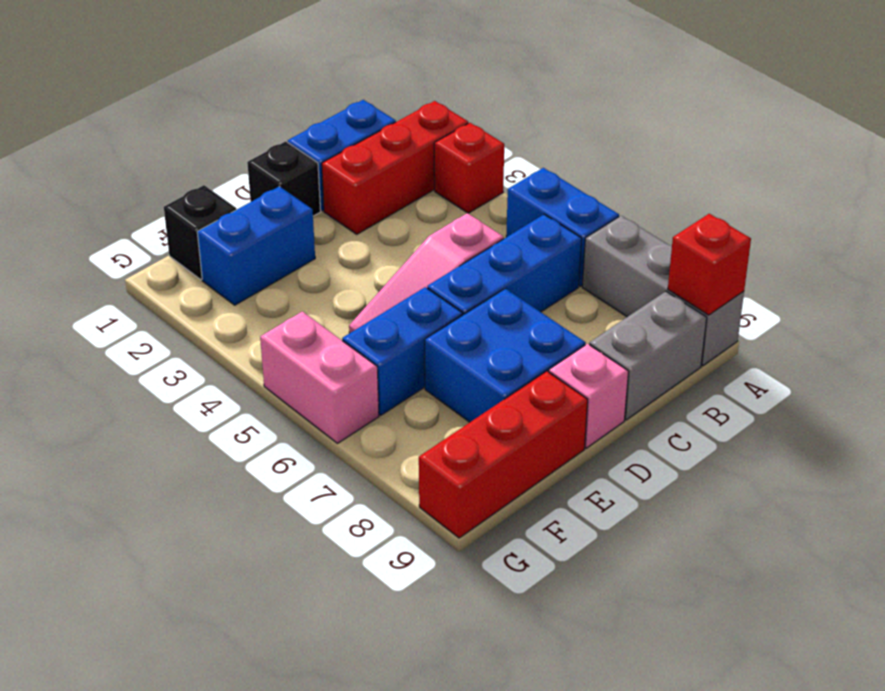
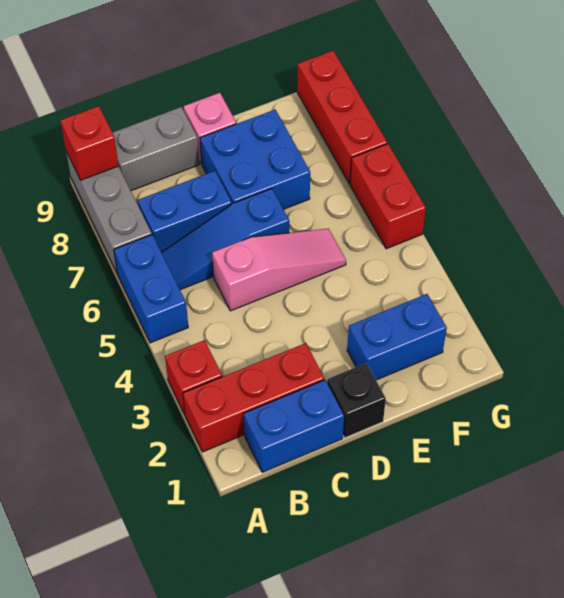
blue brick B6:D6 level 1 -> blue slope B6:D6 level 1 top D
blue brick E6:F6 level 1 -> blue brick B7:C7 level 1
red brick E9:G9 level 1 -> red brick G7:G9 level 1
black brick F1 level 1 -> none
pink brick G5:G6 level 1 -> red brick G5:G6 level 1

